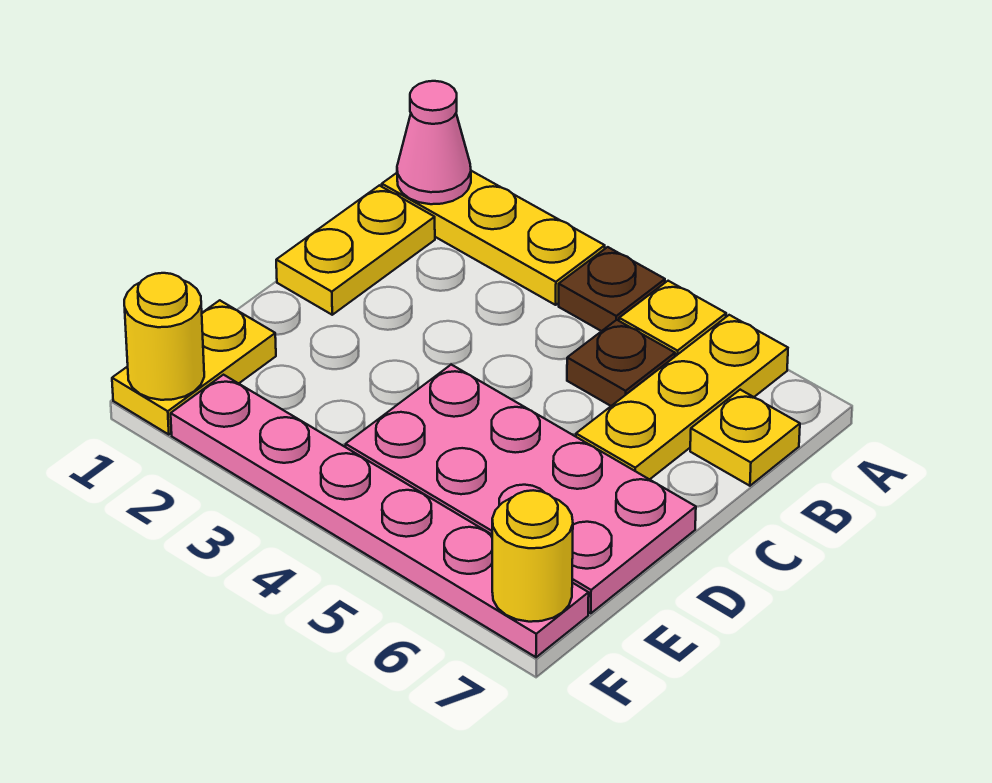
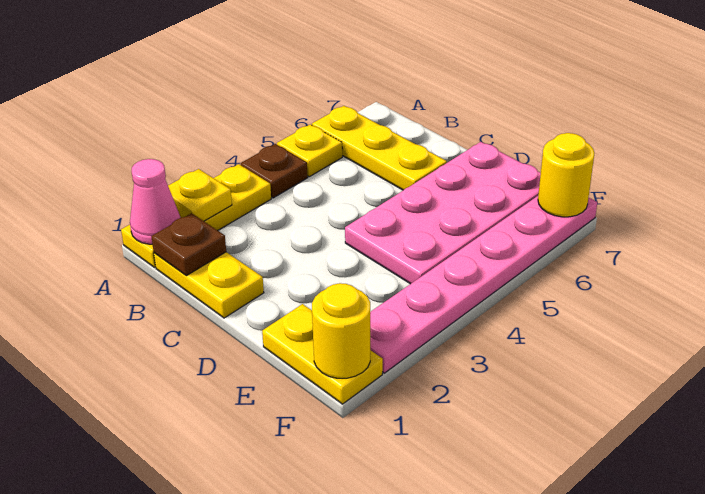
brown plate B5 level 1 -> brown plate B1 level 2
yellow plate B7 level 1 -> yellow plate A2 level 2

